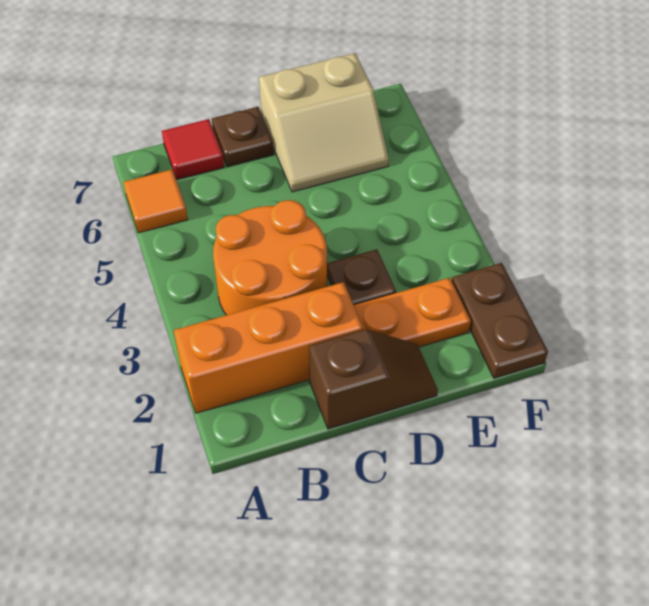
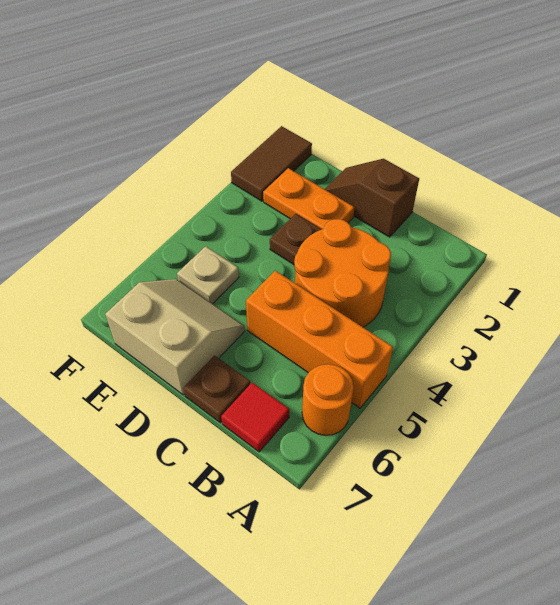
orange brick A2:C2 level 1 -> orange brick A5:C5 level 1
orange tile A6 level 1 -> orange round brick A6 level 1
none -> tan plate E5 level 1
brown plate F1:F2 level 1 -> brown tile F1:F2 level 1

